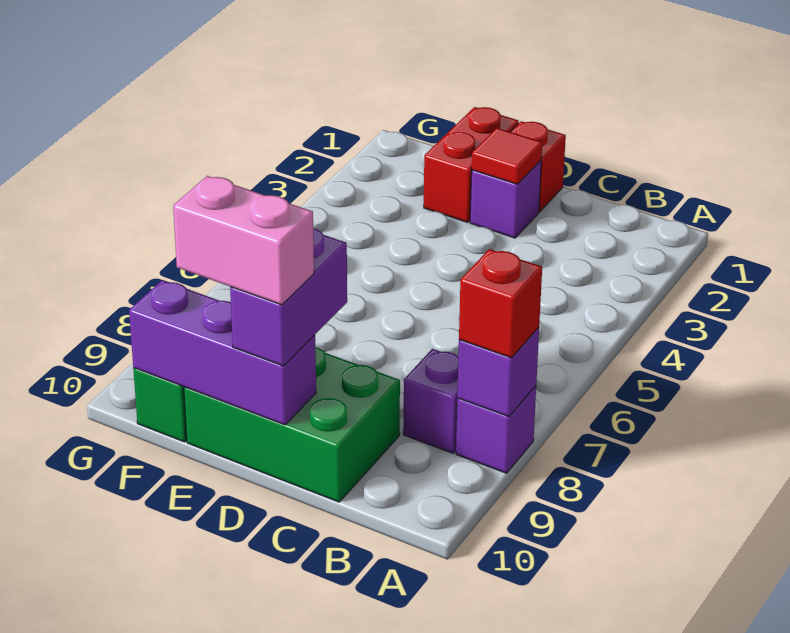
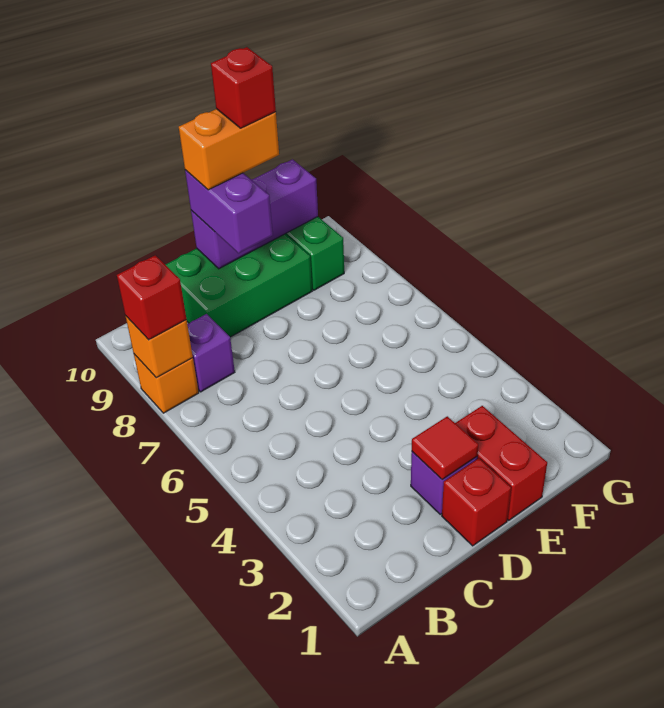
purple brick A8 level 1 -> orange brick A8 level 1
purple brick A8 level 2 -> orange brick A8 level 2
pink brick D10:E10 level 4 -> orange brick D10:E10 level 4
none -> red brick E10 level 5

